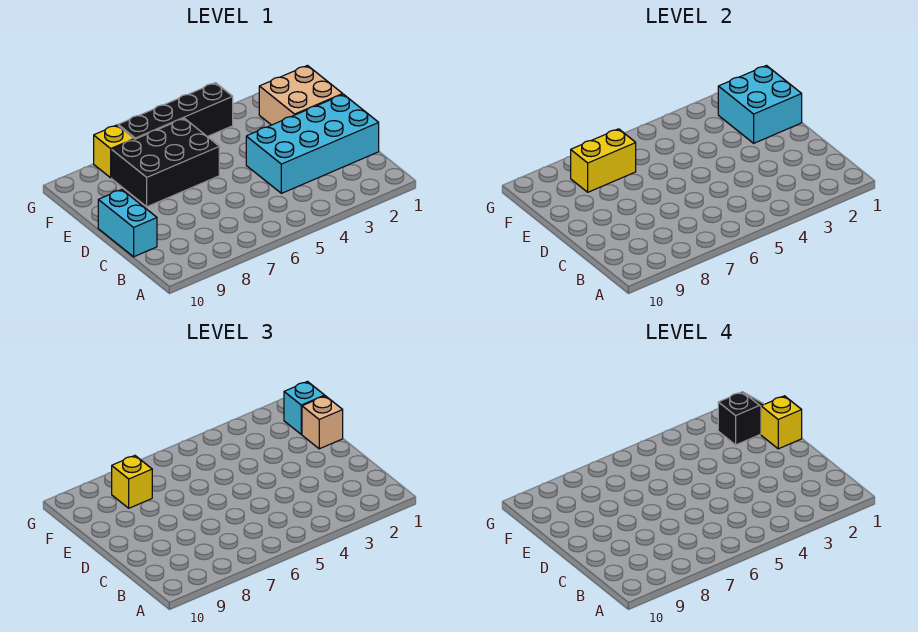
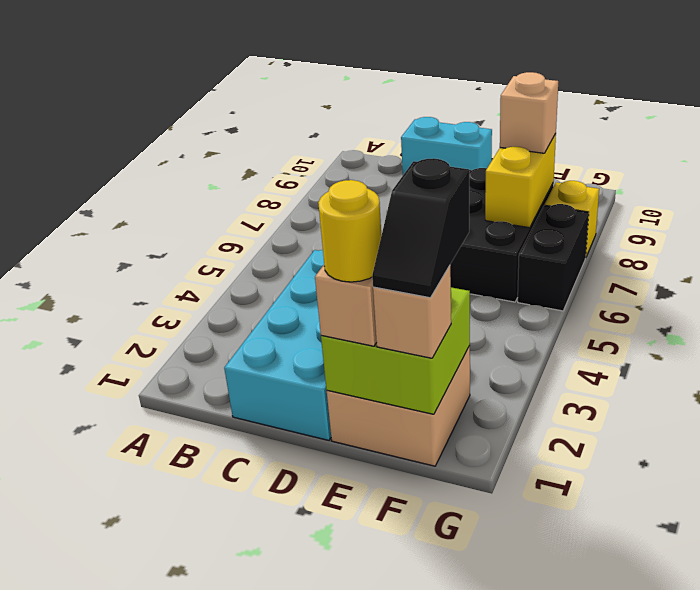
cyan brick E1:F2 level 2 -> lime brick E1:F2 level 2
yellow brick E1 level 4 -> yellow round brick E1 level 4
cyan brick F1 level 3 -> tan brick F1 level 3
yellow brick F8 level 3 -> tan brick F8 level 3
black brick G4:G7 level 1 -> black brick G6:G7 level 1

